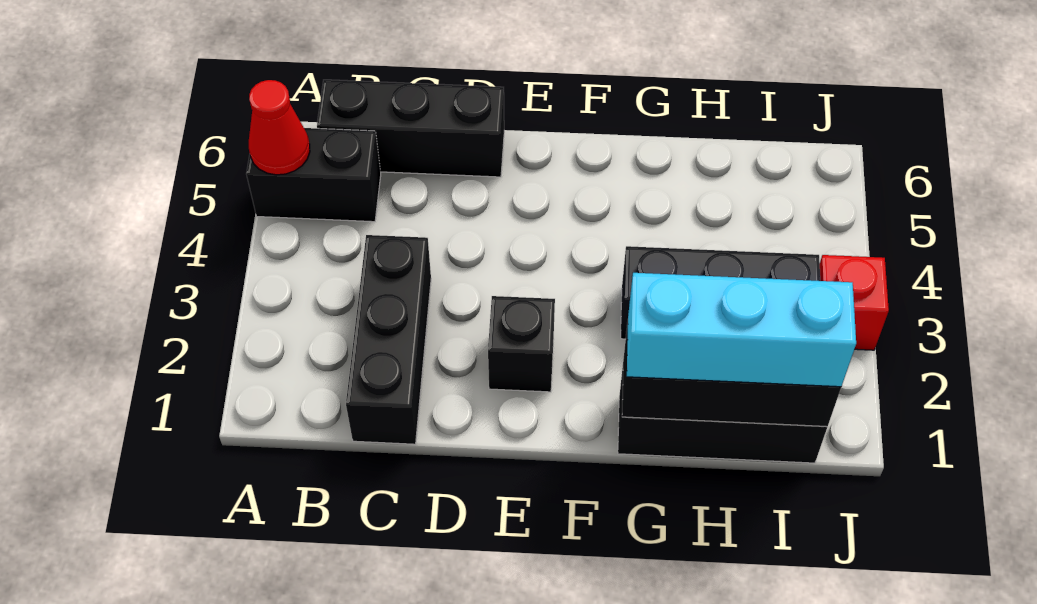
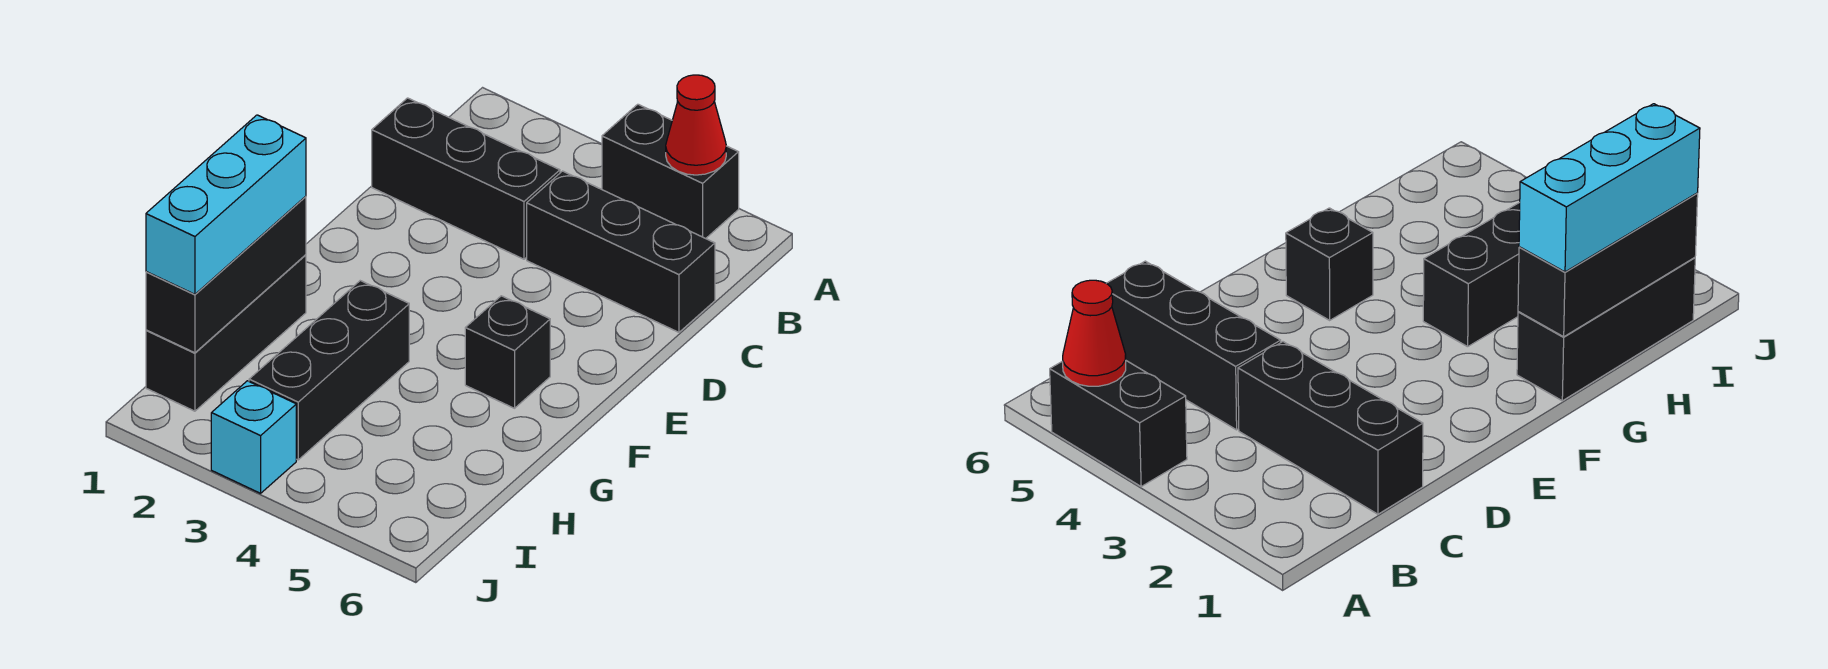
black brick A5:B5 level 1 -> black brick A4:A5 level 1
black brick B6:D6 level 1 -> black brick C4:C6 level 1
black brick E2 level 1 -> black brick F5 level 1
red brick J3 level 1 -> cyan brick J3 level 1

